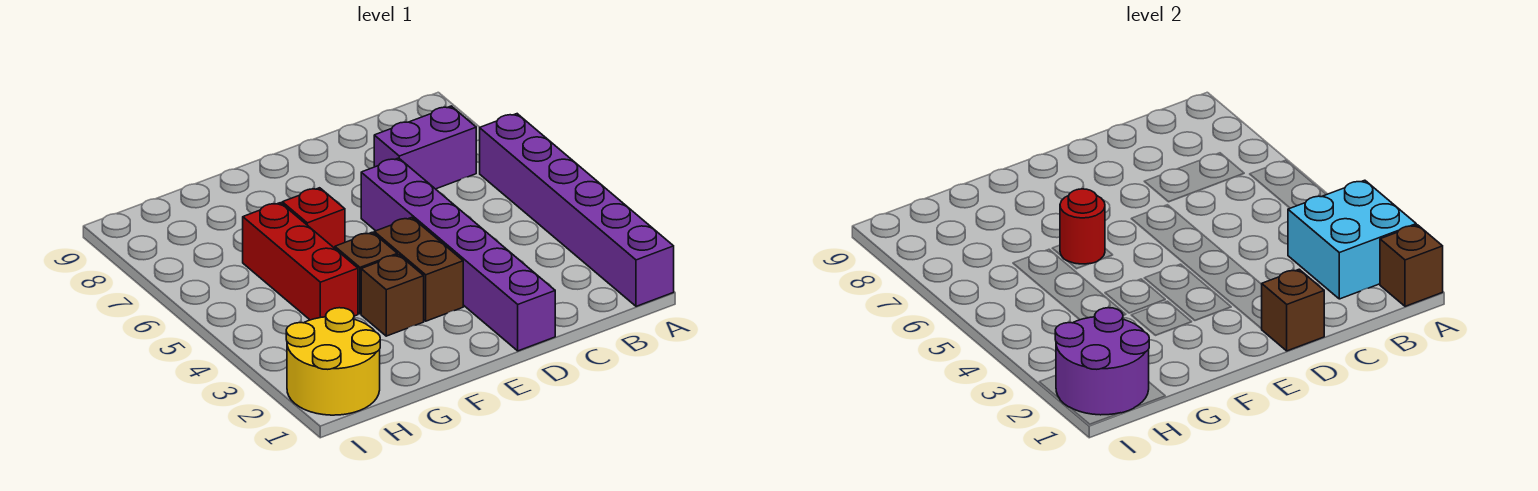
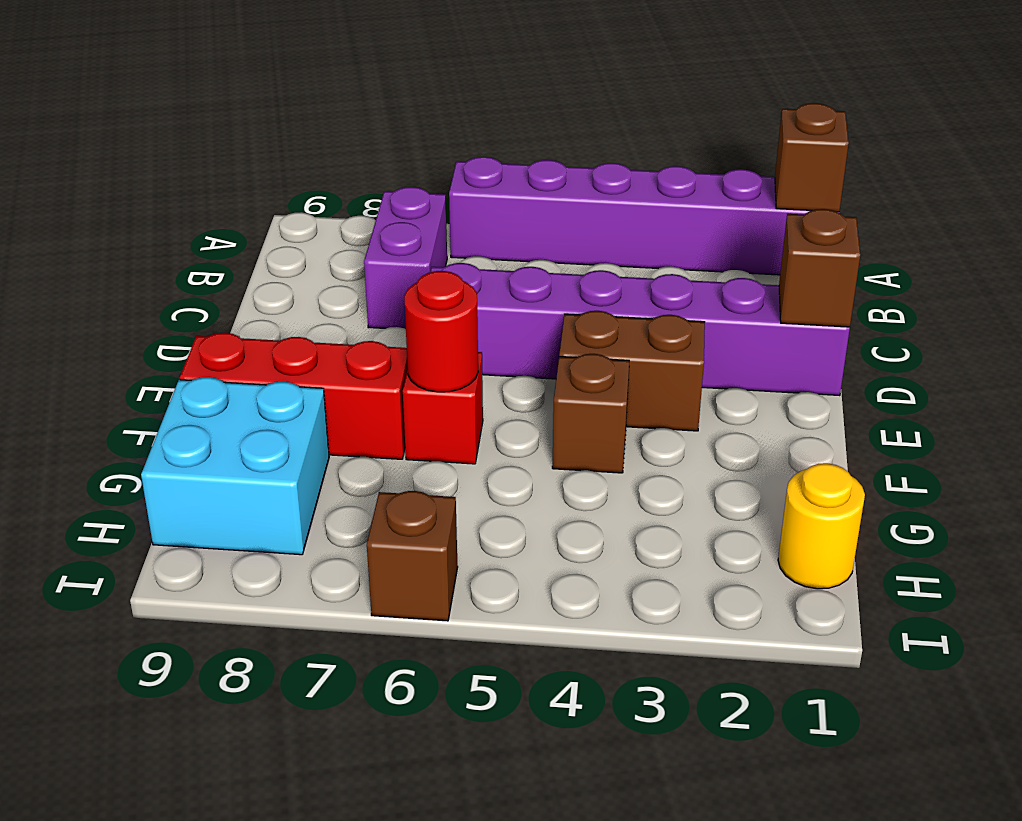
cyan brick A2:B3 level 2 -> cyan brick G8:H9 level 1
brown brick F3 level 1 -> brown brick I6 level 1
red brick G4:G6 level 1 -> red brick F7:F9 level 1
yellow round brick H1:I2 level 1 -> yellow round brick H1 level 1
purple round brick H1:I2 level 2 -> none

